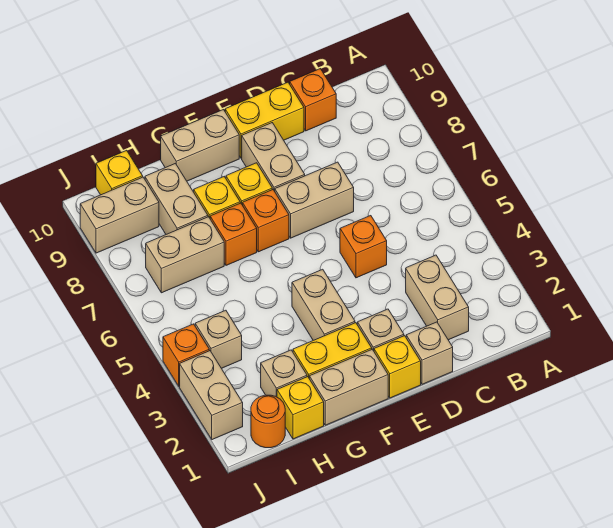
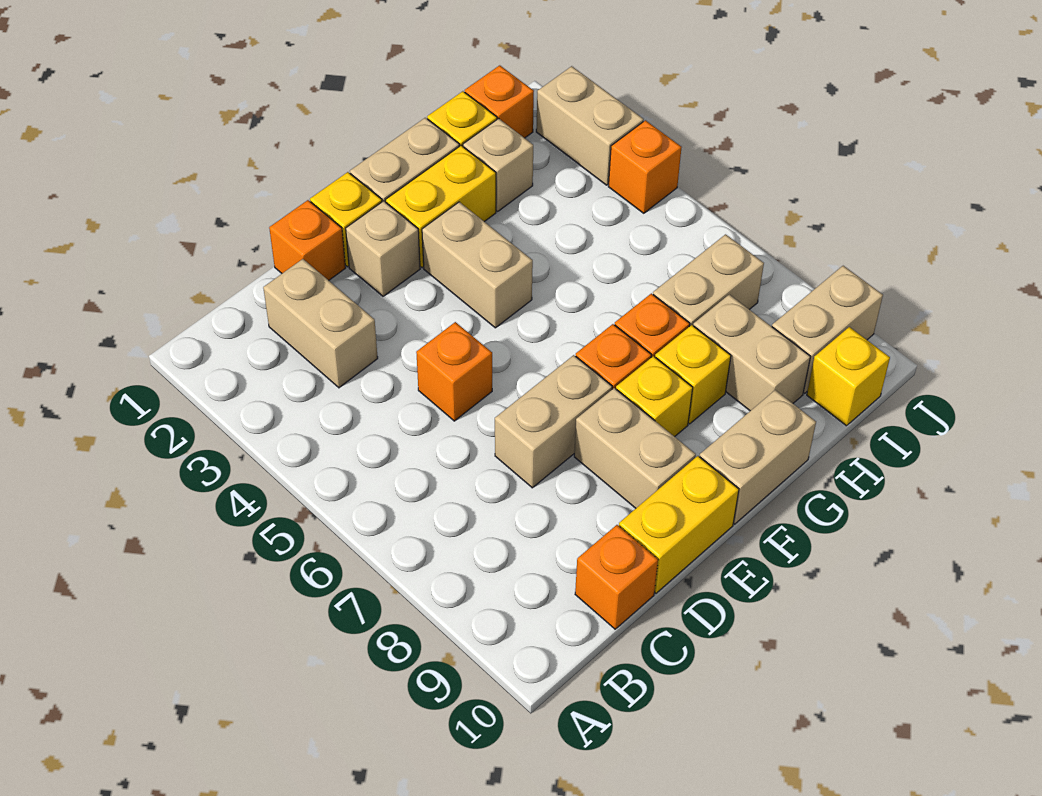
tan brick D1 level 1 -> orange brick D1 level 1
orange round brick I1 level 1 -> orange brick I1 level 1
tan brick I4 level 1 -> none

